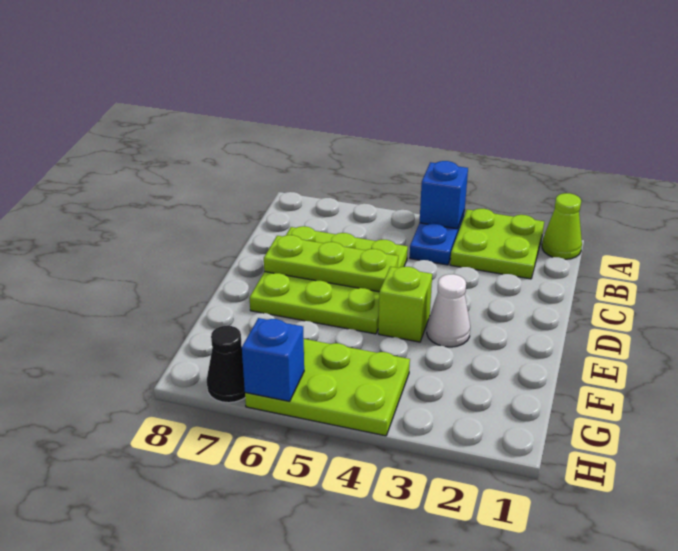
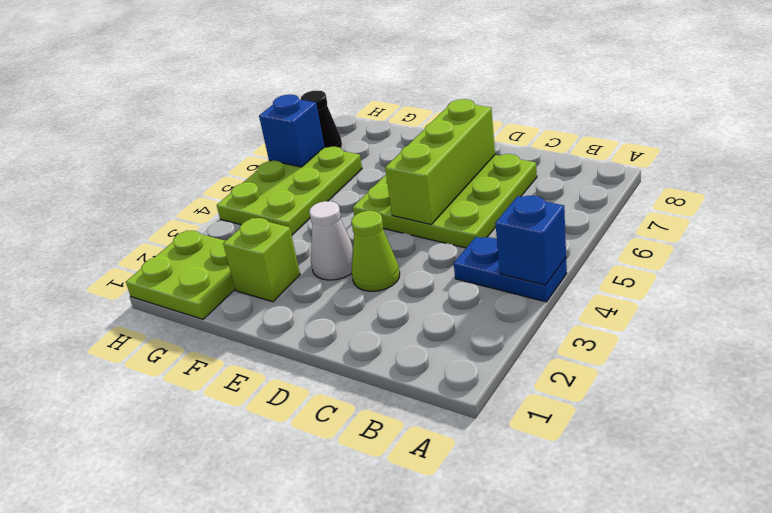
lime cone A1 level 1 -> lime cone D3 level 1
lime plate A2:B3 level 1 -> lime plate G1:H2 level 1
lime plate D5:D7 level 2 -> lime brick D5:D7 level 2
lime brick E4 level 1 -> lime brick F2 level 1

